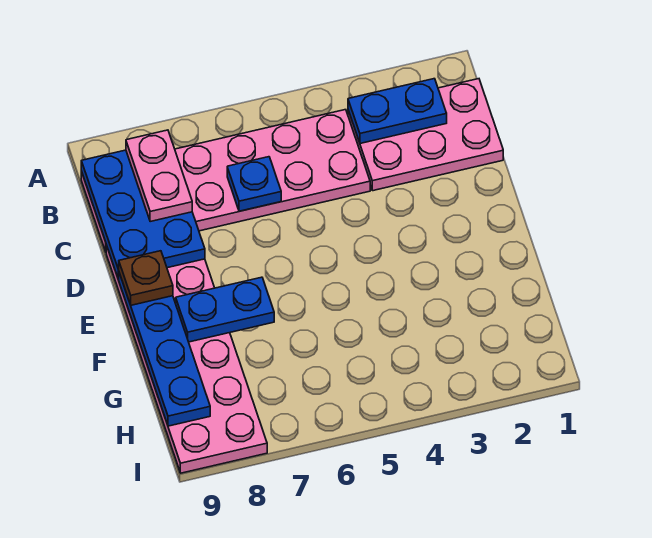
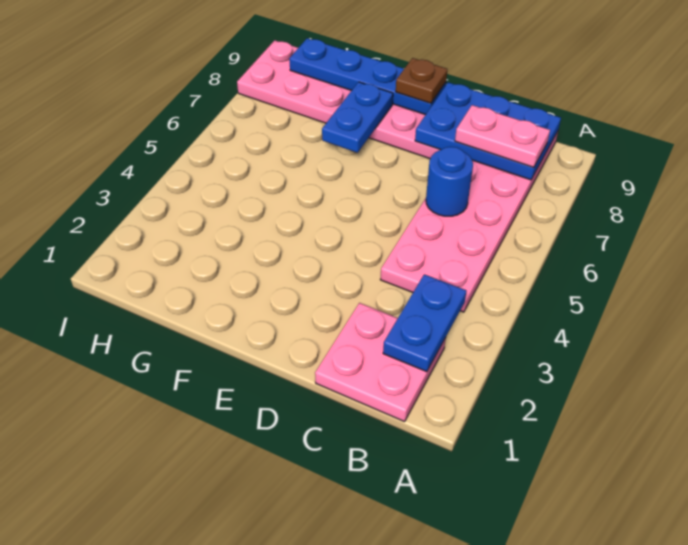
pink plate B1:C3 level 1 -> pink plate B1:C2 level 1
blue plate C6 level 2 -> blue round brick C6 level 2

